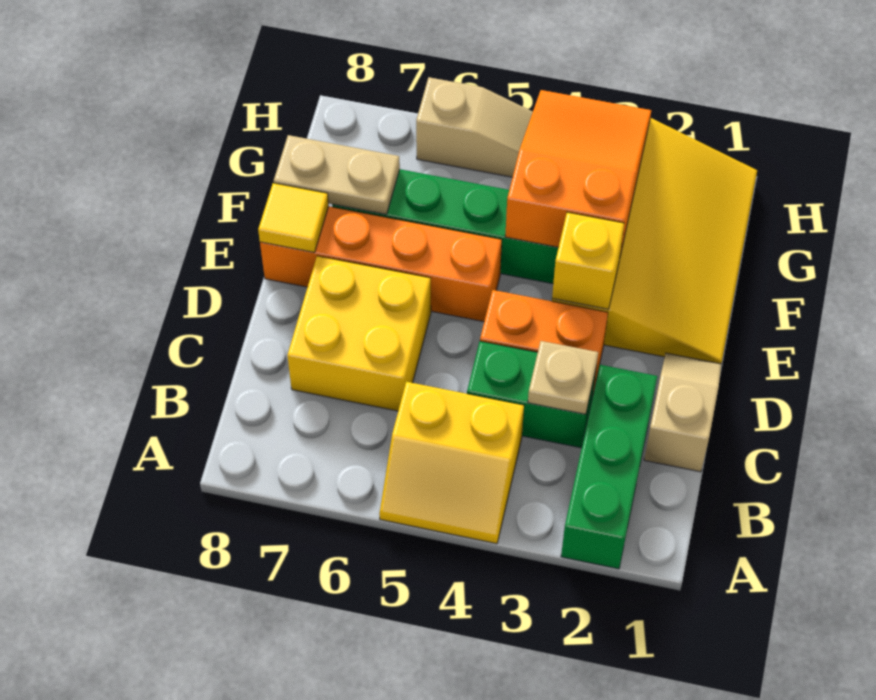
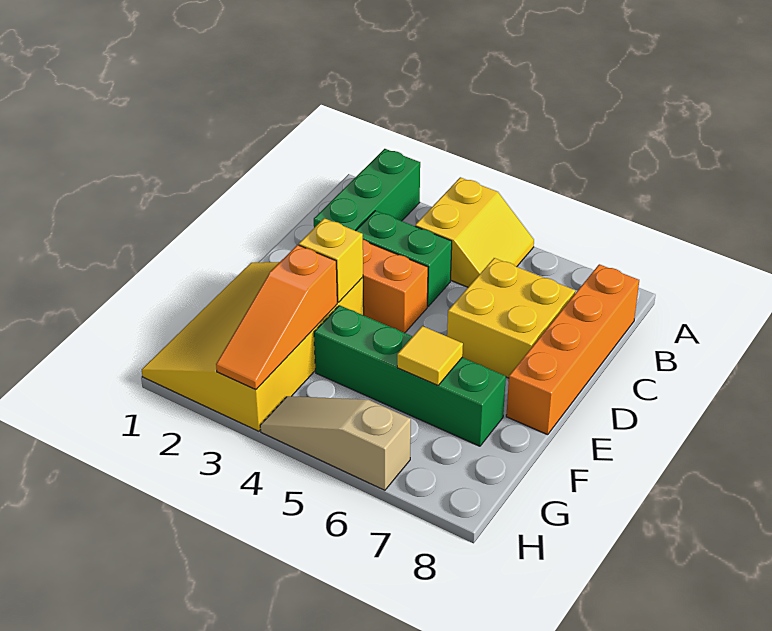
yellow slope A4:B5 level 1 top B -> yellow slope A4:B5 level 1 top 4
tan slope C1:D1 level 1 top C -> none
tan plate C3 level 2 -> none
orange brick E5:E8 level 1 -> orange brick B8:E8 level 1
yellow tile E8 level 2 -> yellow tile F6 level 2
orange slope F3:H4 level 2 top F -> orange slope F3:H3 level 2 top F
tan plate F7:F8 level 2 -> none

